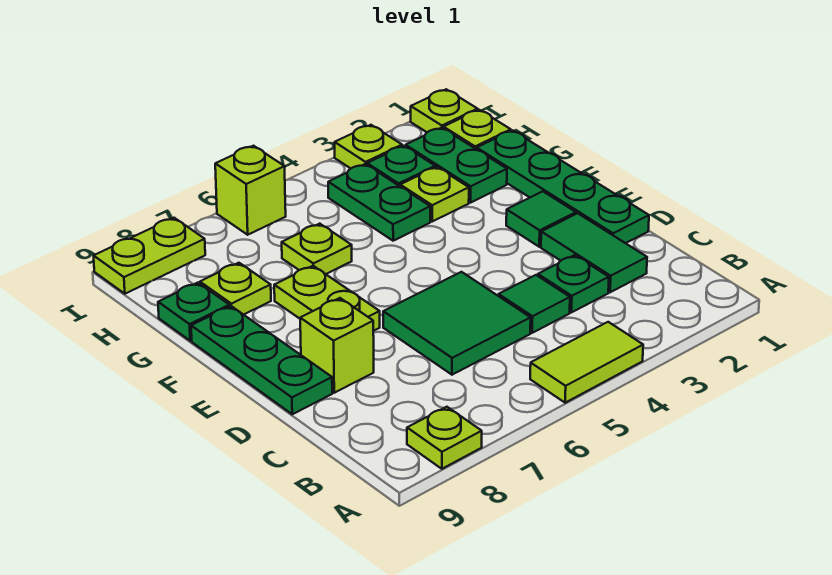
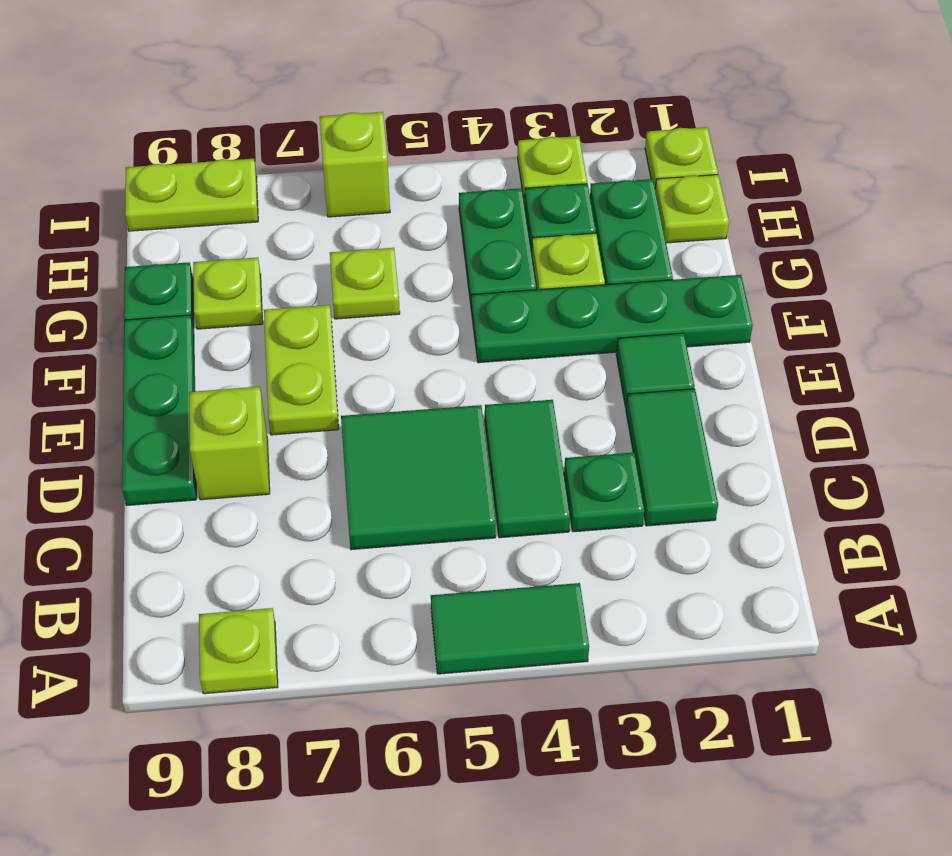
lime tile A4:A5 level 1 -> green tile A4:A5 level 1
green tile C4 level 1 -> green tile C4:D4 level 1
green plate D1:G1 level 1 -> green plate F1:F4 level 1

